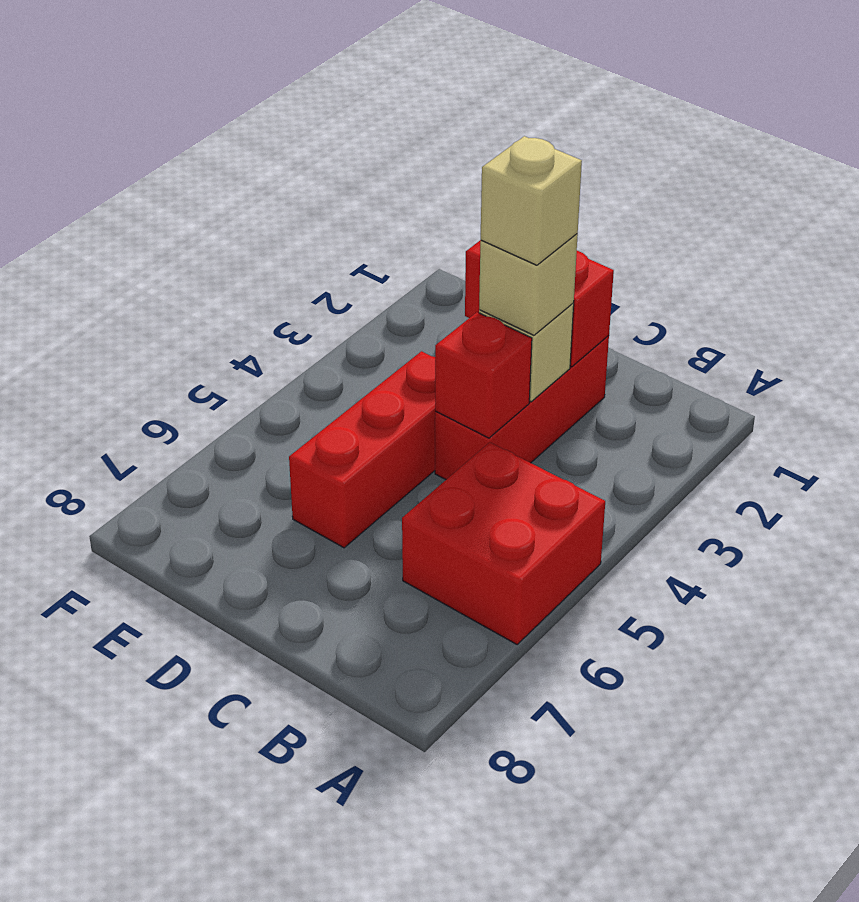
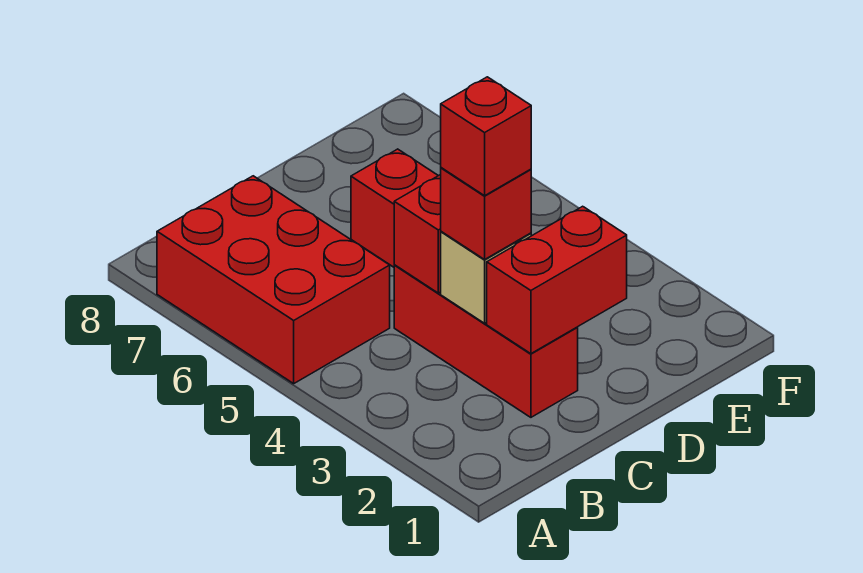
red brick A5:B6 level 1 -> red brick A5:B7 level 1
tan brick C3 level 3 -> red brick C3 level 3
tan brick C3 level 4 -> red brick C3 level 4

